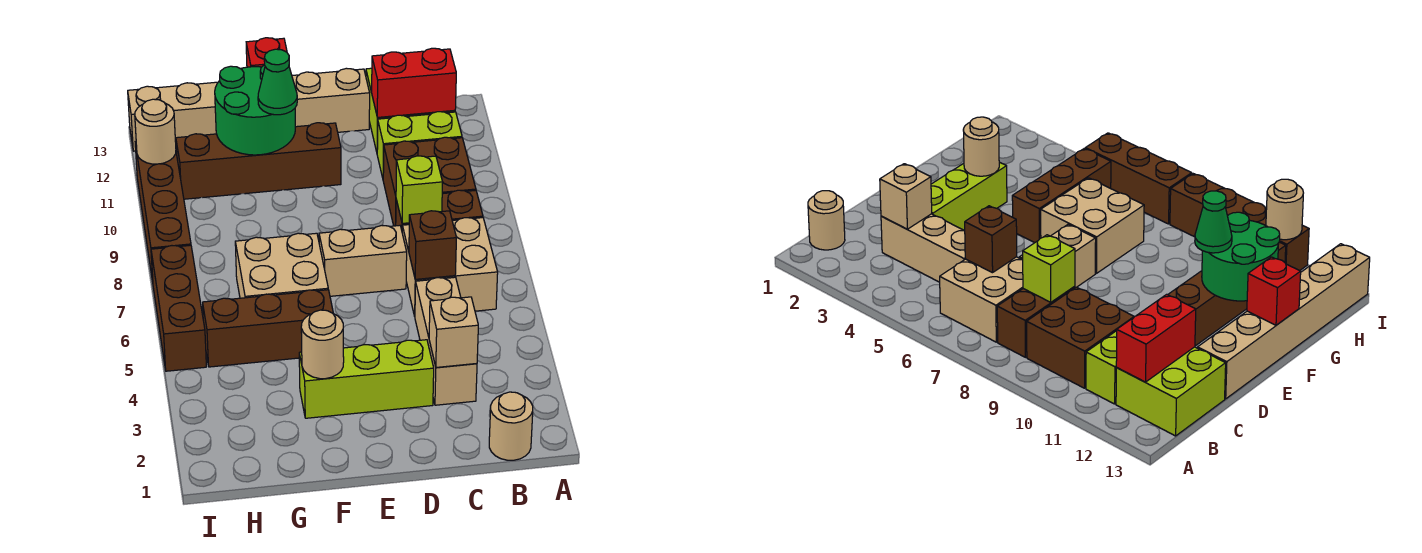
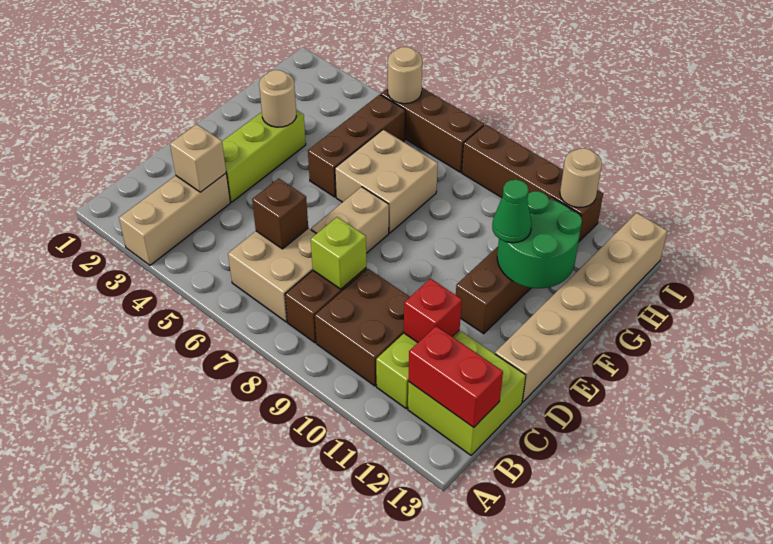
tan round brick B1 level 1 -> tan round brick I5 level 2
red brick B12:C12 level 2 -> red brick B12:B13 level 2
tan brick C3:C5 level 1 -> tan brick A3:C3 level 1
red brick F13 level 2 -> red brick C11 level 2

